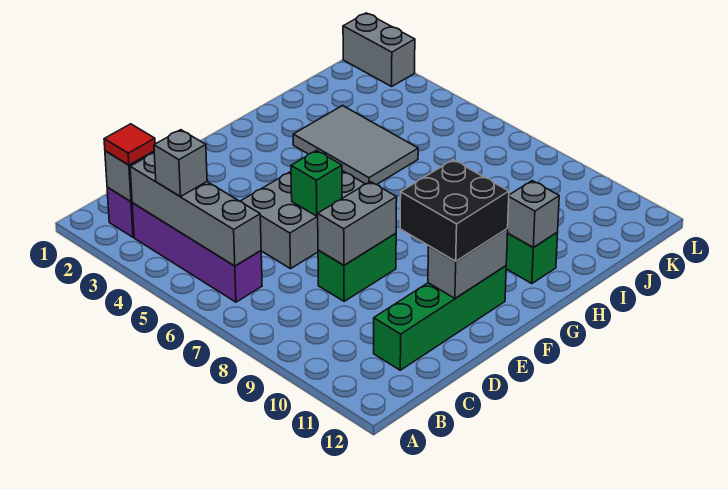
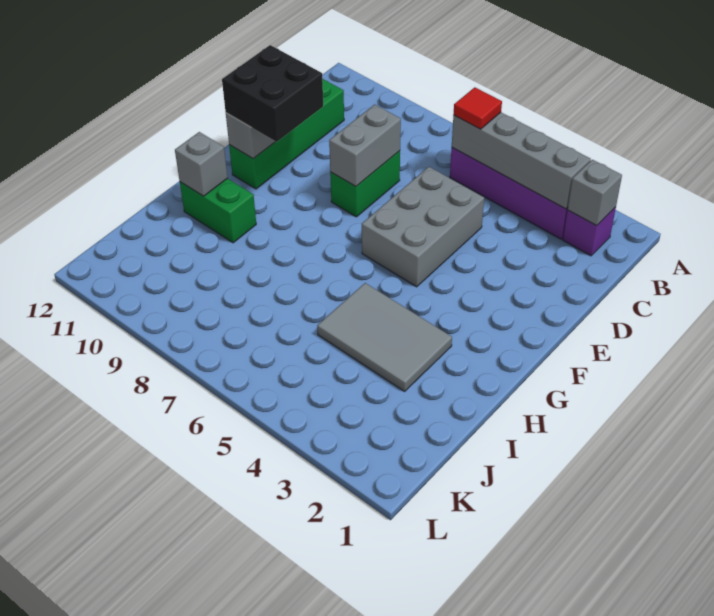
red tile B2 level 3 -> red tile B6 level 3
grey brick B4 level 3 -> none
green brick E6 level 2 -> none
grey brick L1:L2 level 1 -> none

